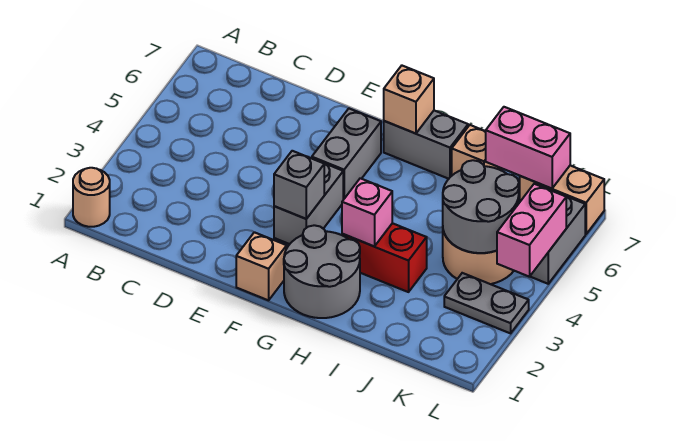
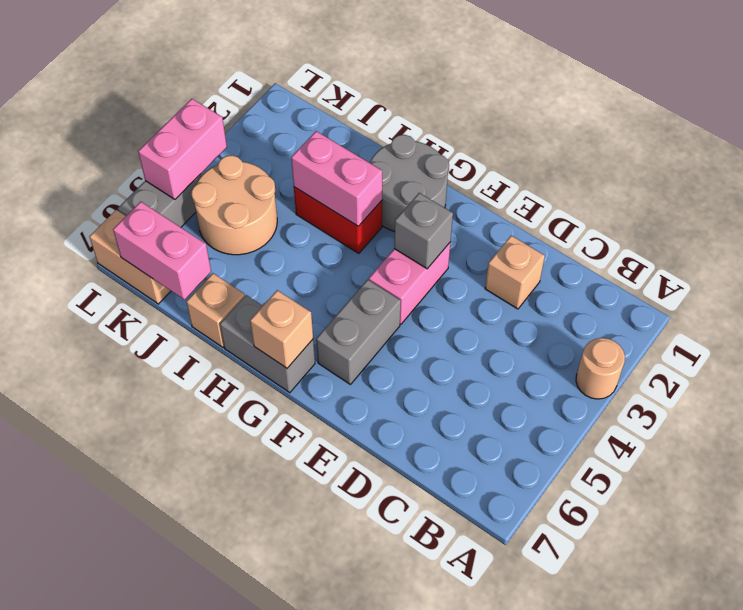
tan round brick A1 level 1 -> tan round brick A3 level 1
tan brick F1 level 1 -> tan brick D2 level 1
grey brick F3:F4 level 1 -> pink brick F3:F4 level 1
pink brick H3 level 2 -> pink brick H3:I3 level 2
grey round brick J4:K5 level 2 -> none
grey plate K3:L3 level 1 -> none

